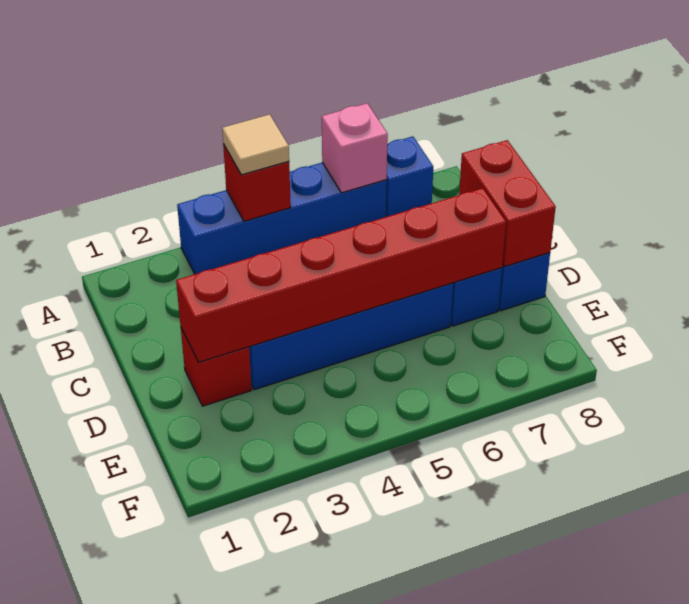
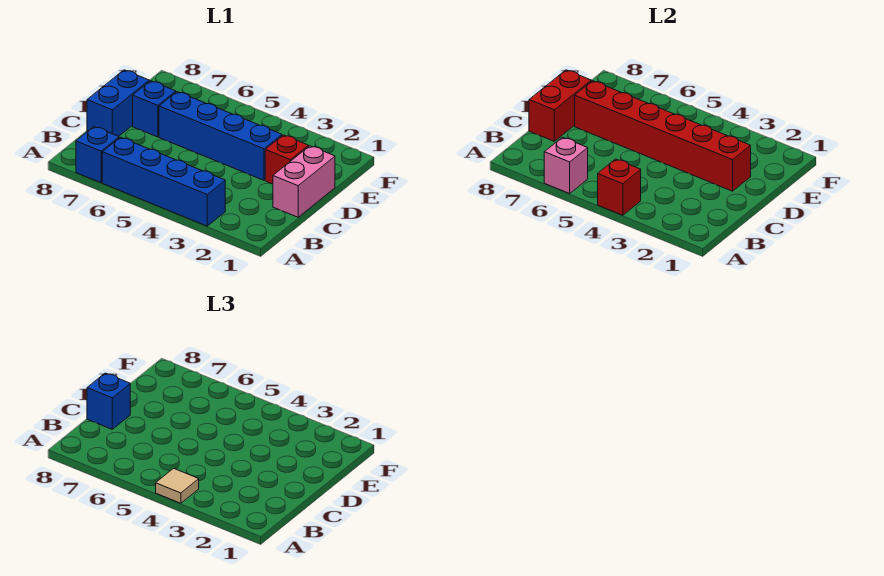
none -> pink brick C1:D1 level 1
none -> blue brick C8 level 3

